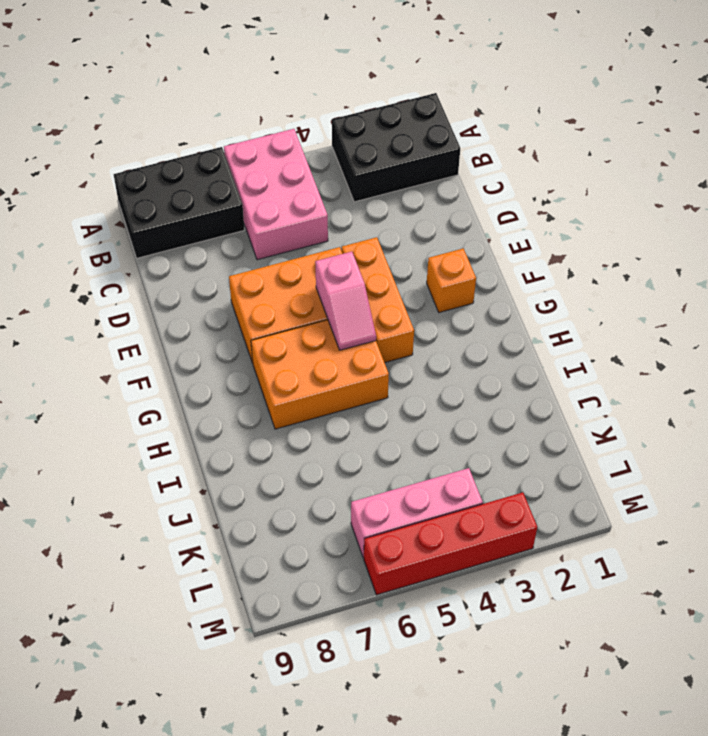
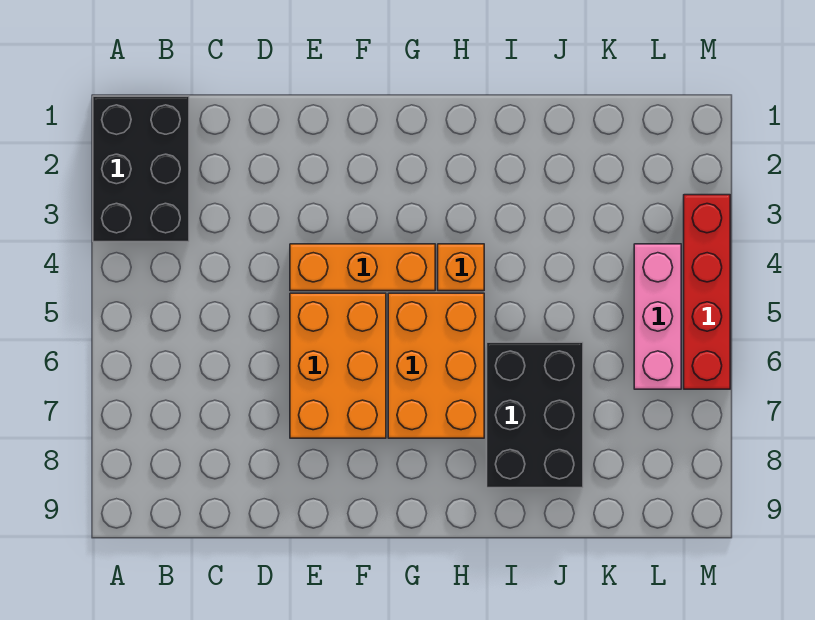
pink brick A5:C6 level 1 -> none
black brick A7:B9 level 1 -> black brick I6:J8 level 1
orange brick F2 level 1 -> orange brick H4 level 1
pink slope F5:G5 level 2 top F -> none

